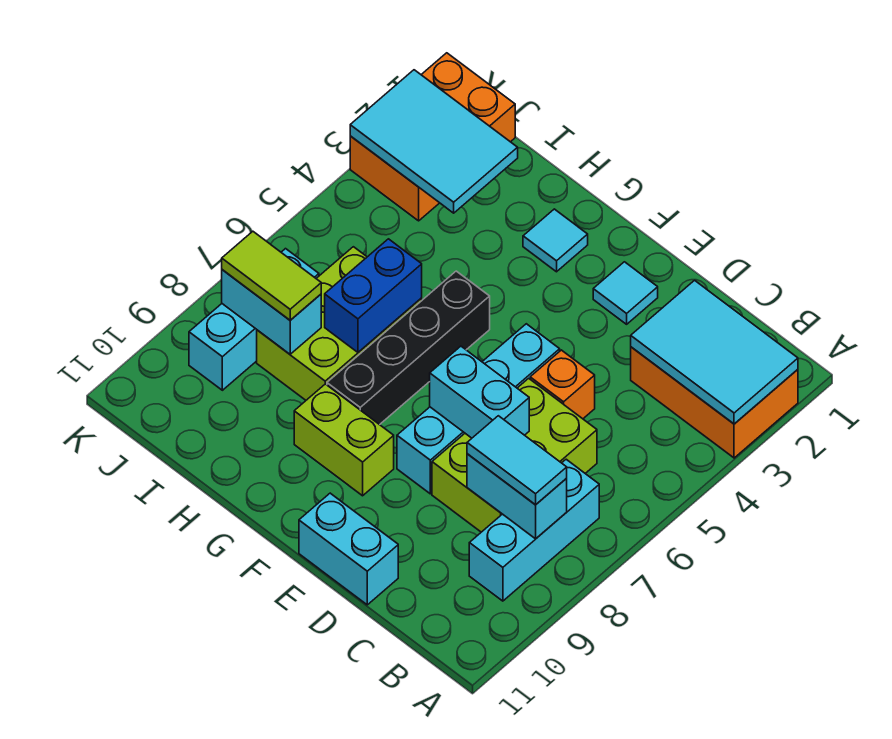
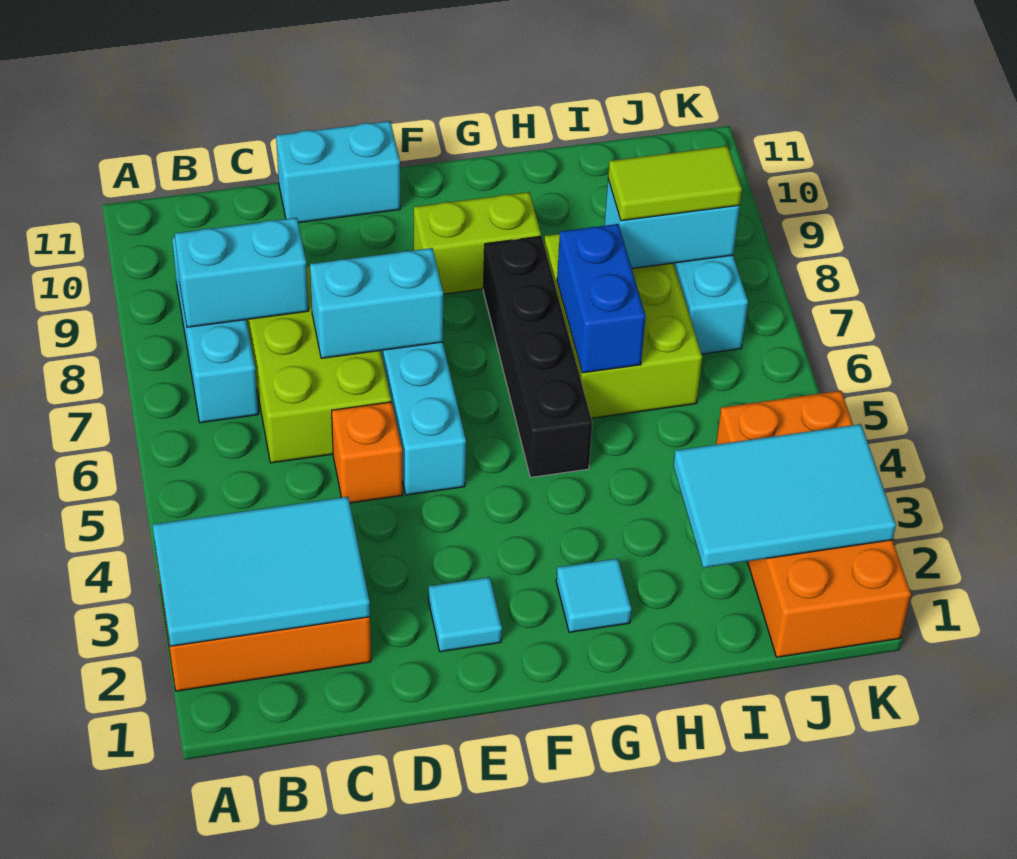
cyan tile B8:C8 level 3 -> none
orange brick J1:K3 level 1 -> orange brick J1:K4 level 1

